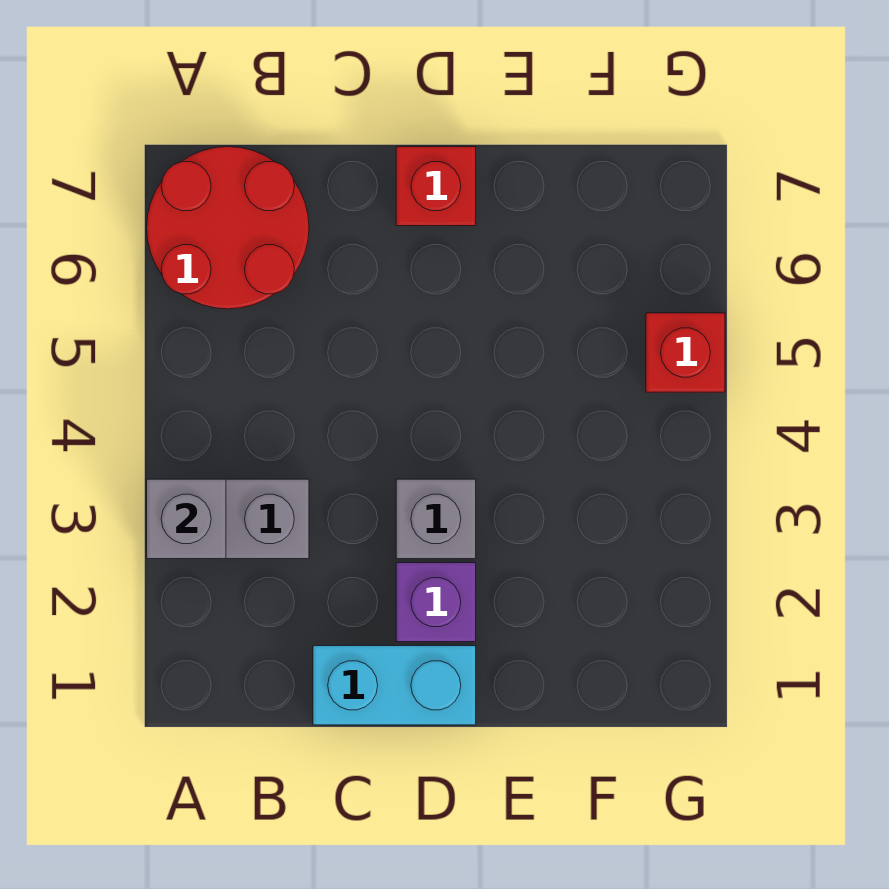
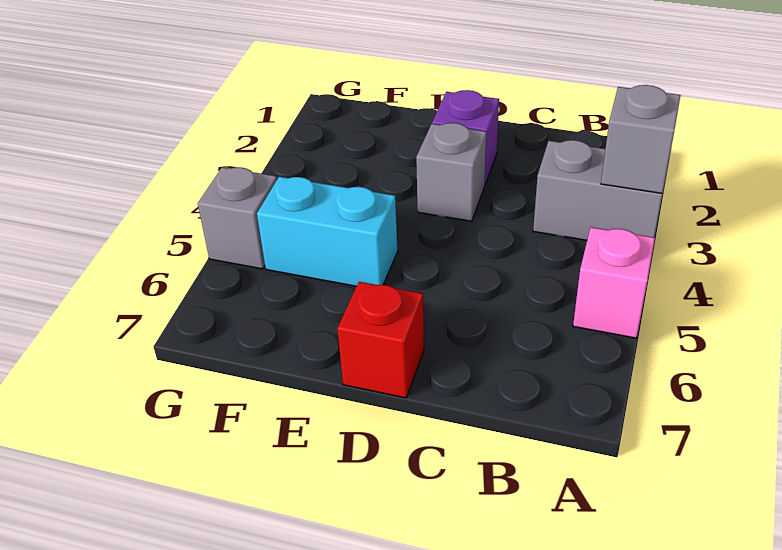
none -> pink brick A5 level 1
red round brick A6:B7 level 1 -> none
cyan brick C1:D1 level 1 -> cyan brick E5:F5 level 1
red brick G5 level 1 -> grey brick G5 level 1

